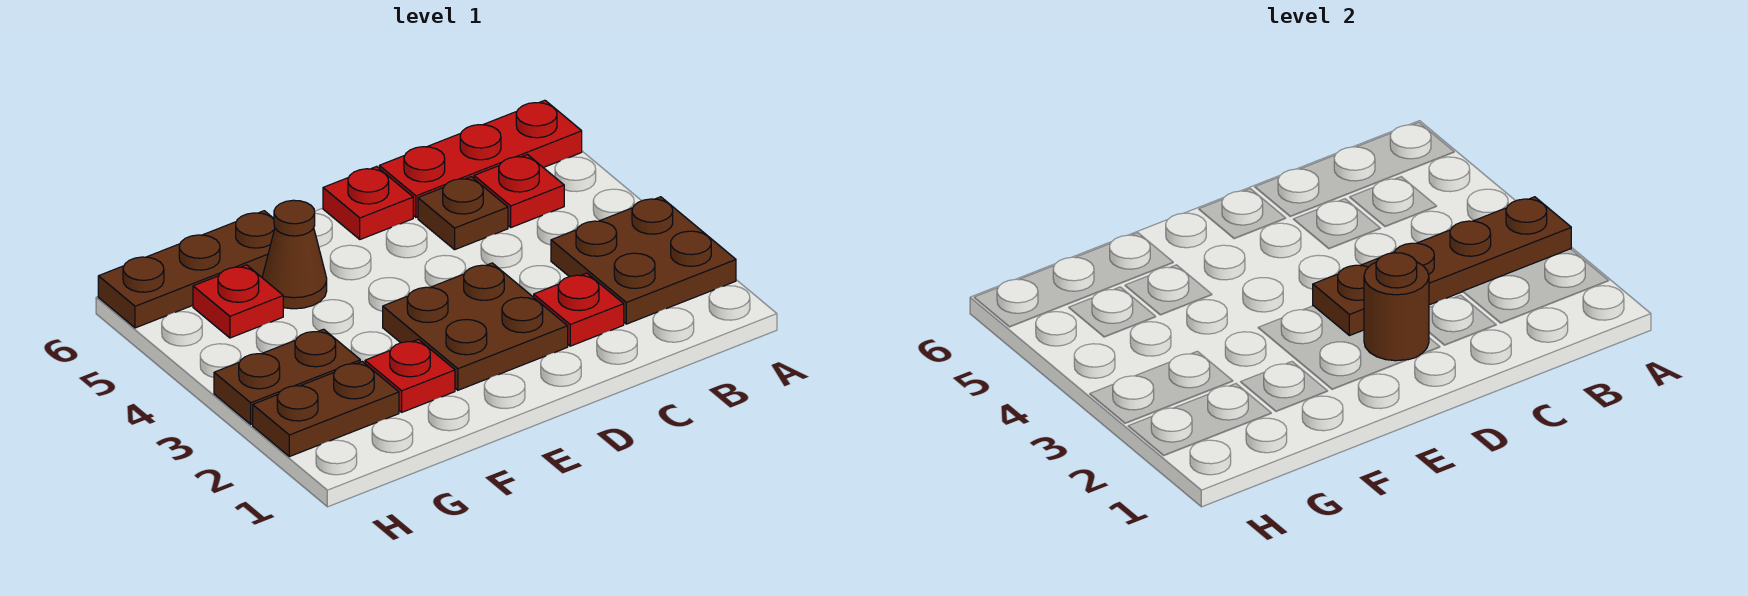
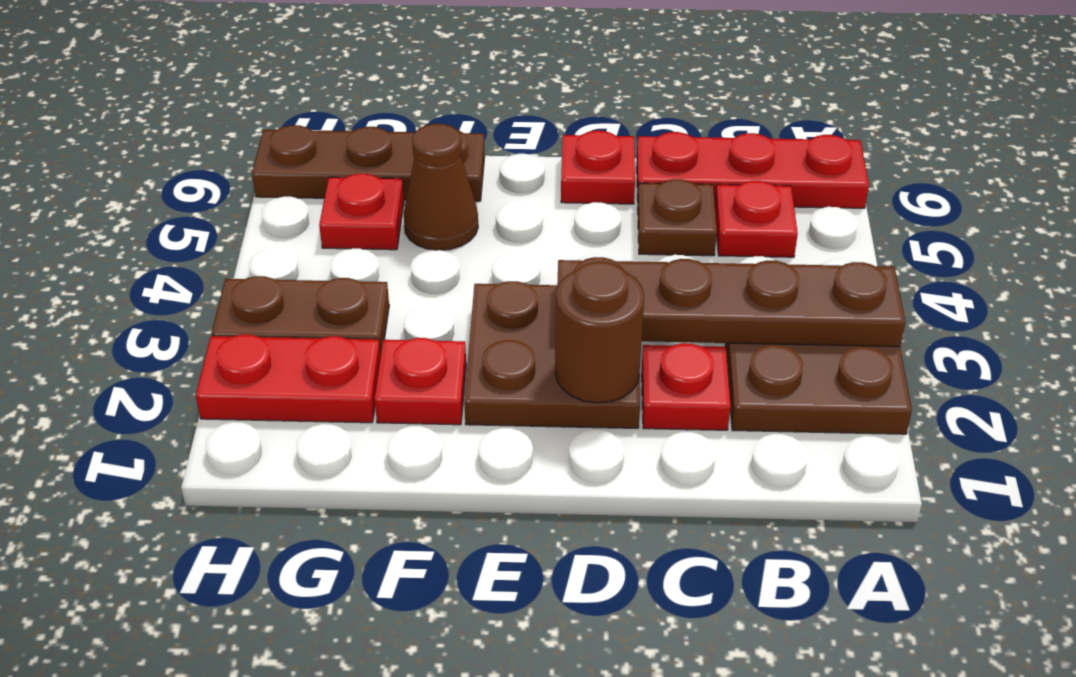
brown plate G2:H2 level 1 -> red plate G2:H2 level 1

